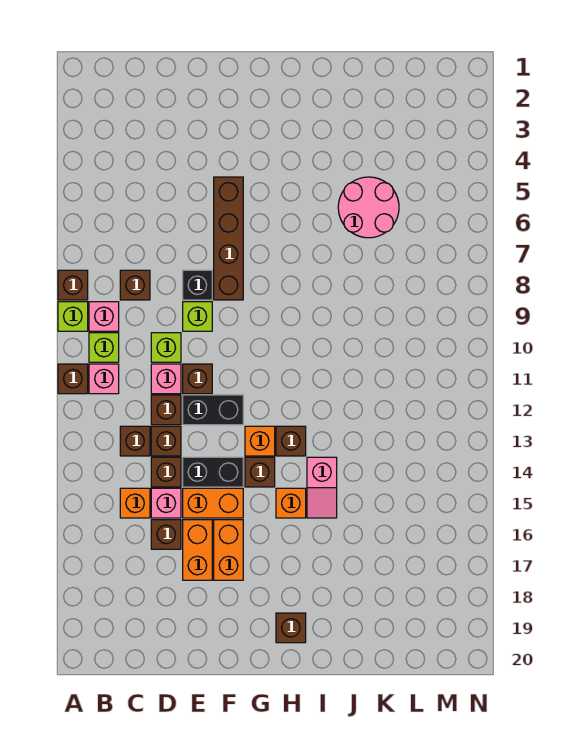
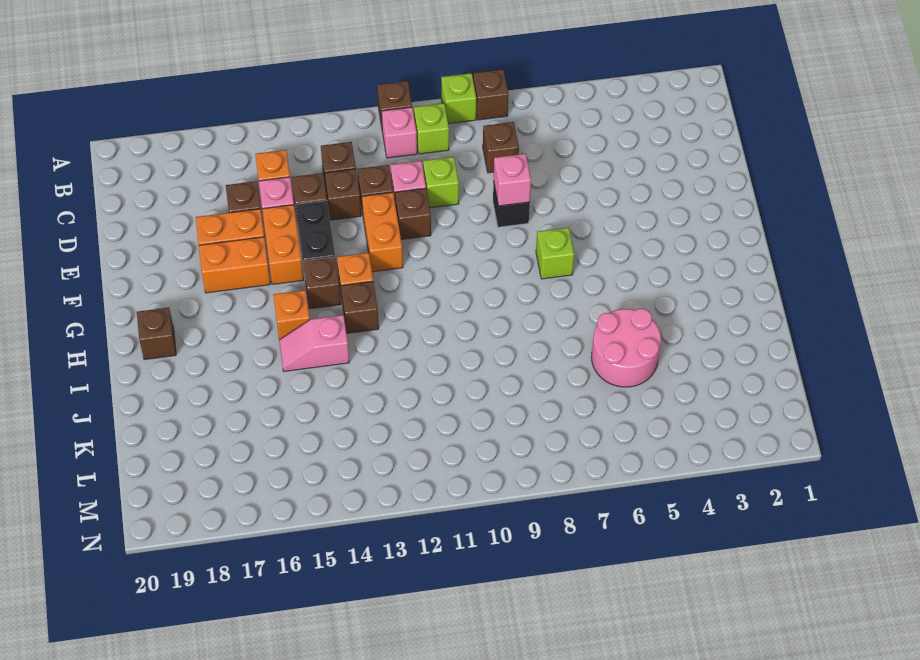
pink brick B9 level 1 -> pink brick E8 level 2
lime brick E9 level 1 -> lime brick G7 level 1
black brick E12:F12 level 1 -> orange brick E12:F12 level 1
brown brick F5:F8 level 1 -> none

